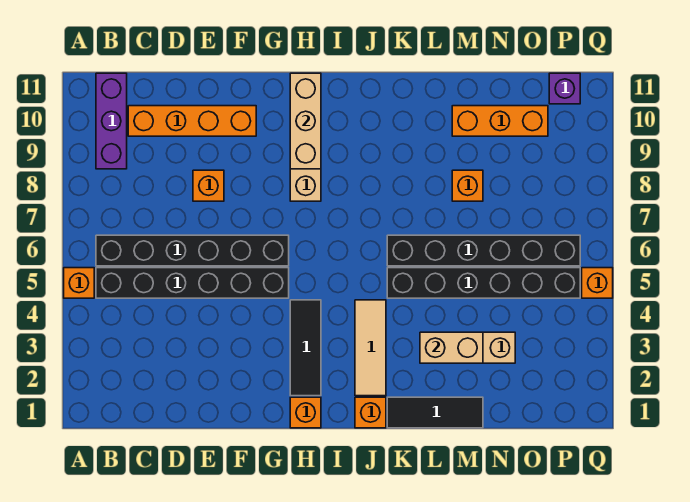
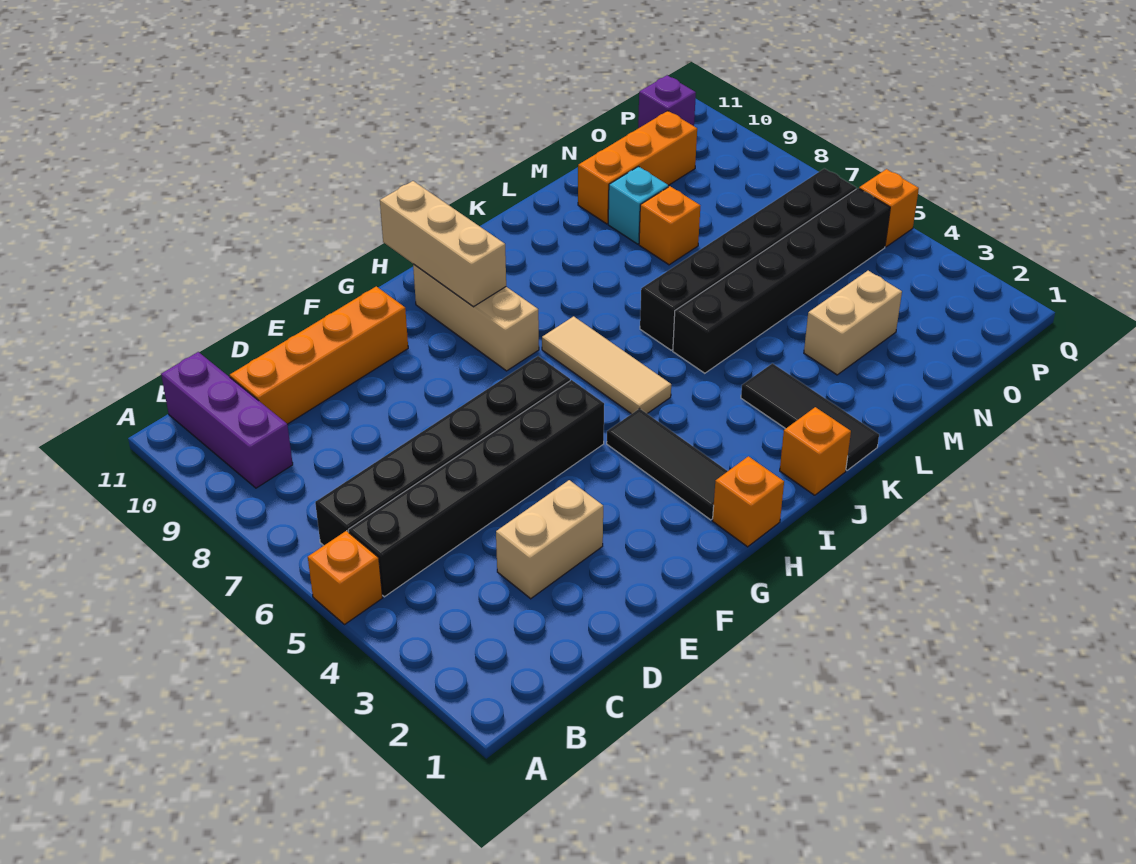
orange brick E8 level 1 -> none
tan tile J2:J4 level 1 -> tan tile I5:I7 level 1
black tile K1:M1 level 1 -> black tile K1:K3 level 1
tan brick L3:M3 level 2 -> tan brick D3:E3 level 1
none -> cyan brick M9 level 1

